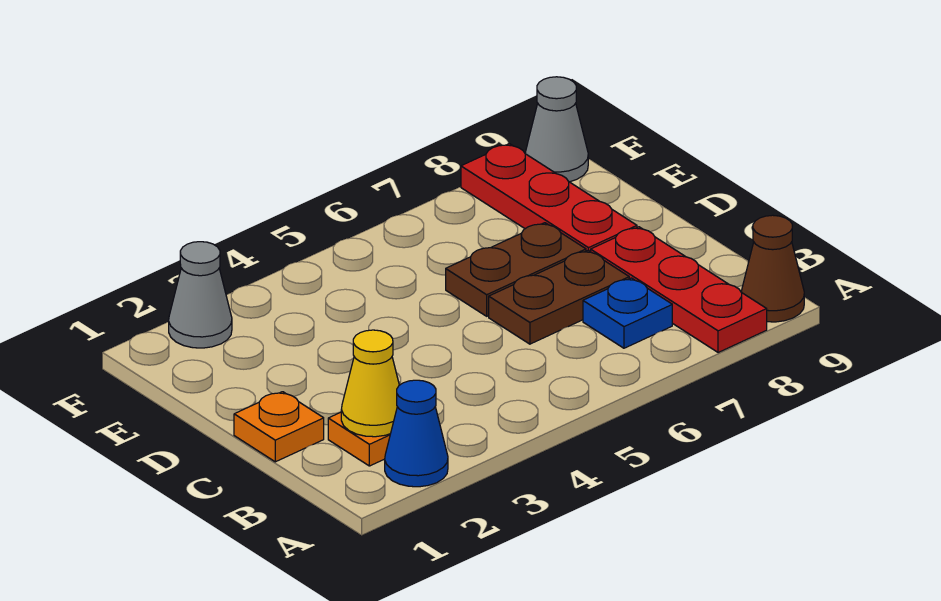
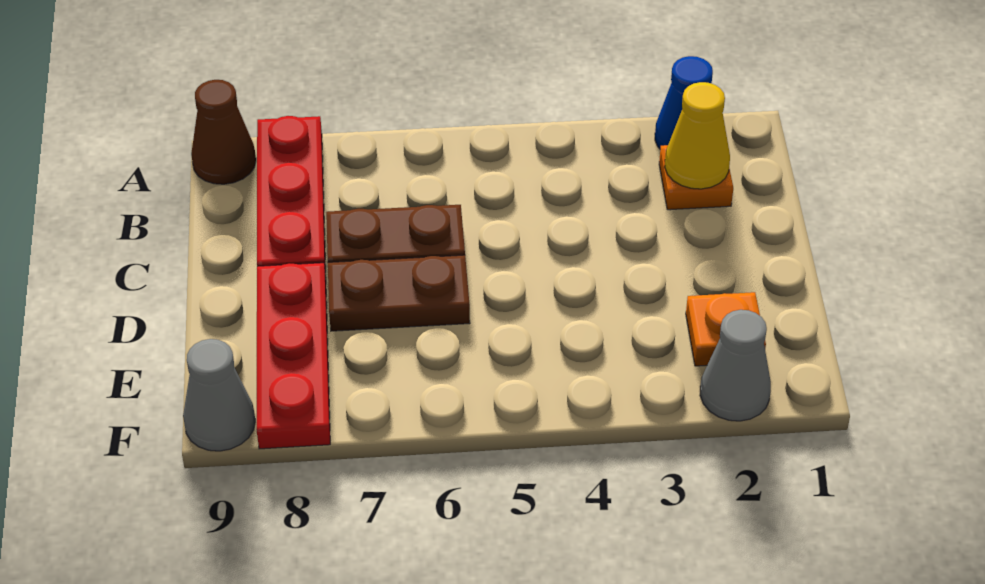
blue plate B7 level 1 -> none
orange plate C1 level 1 -> orange plate E2 level 1

